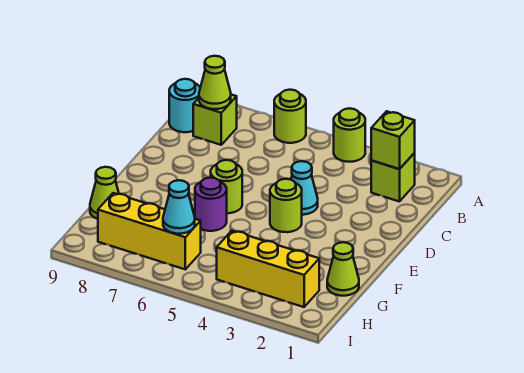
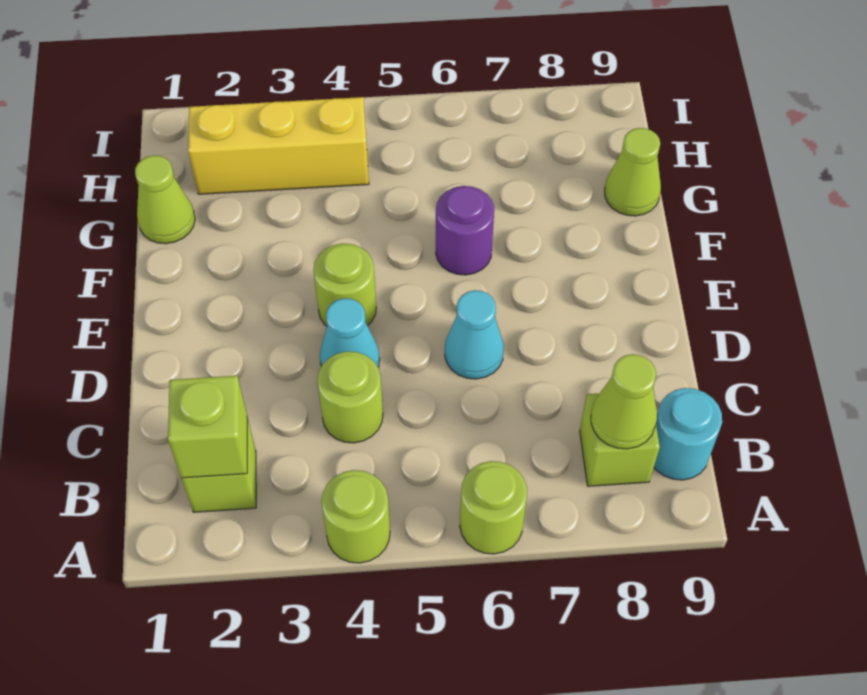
lime round brick E6 level 1 -> lime round brick C4 level 1
yellow brick H6:H8 level 1 -> none
cyan cone H6 level 2 -> cyan cone D6 level 1

